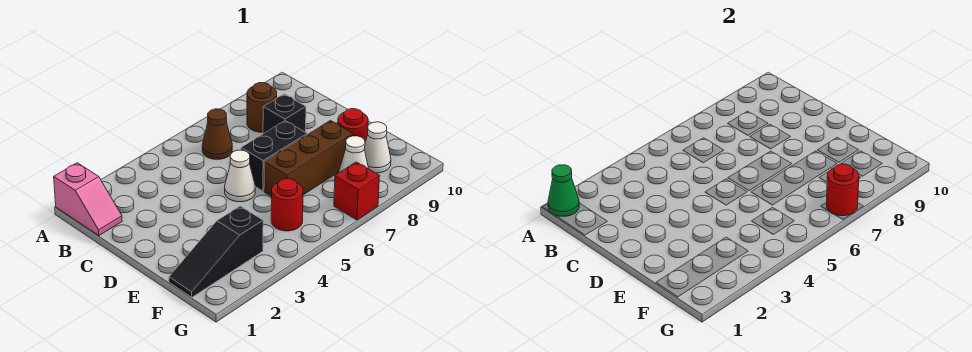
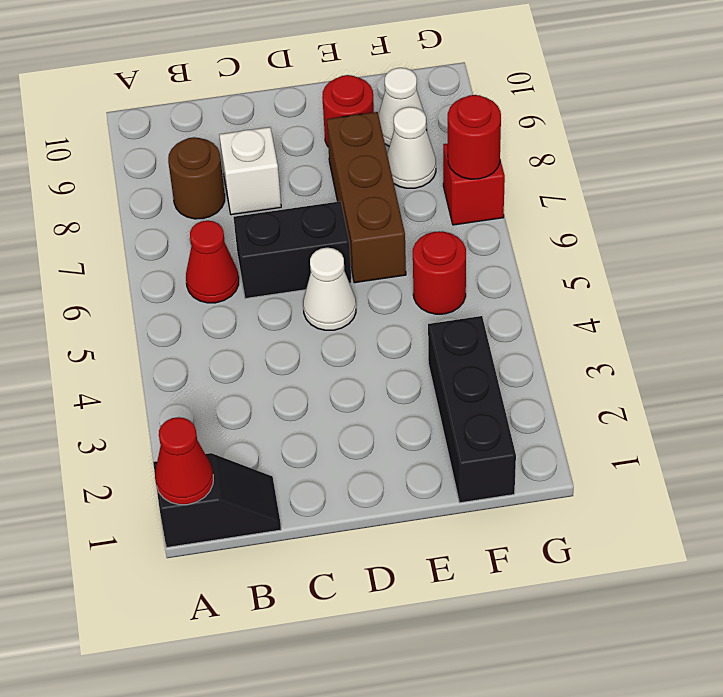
pink slope A1:B1 level 1 top A -> black slope A1:B1 level 1 top A
green cone A1 level 2 -> red cone A1 level 2
brown cone B6 level 1 -> red cone B6 level 1
black brick C8 level 1 -> white brick C8 level 1
black brick D6:D7 level 1 -> black brick C6:D6 level 1
black slope F1:F3 level 1 top 3 -> black brick F1:F3 level 1

